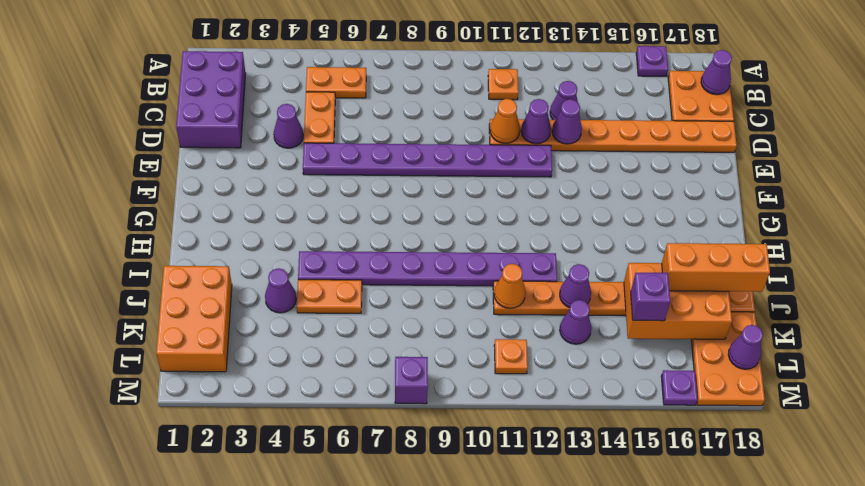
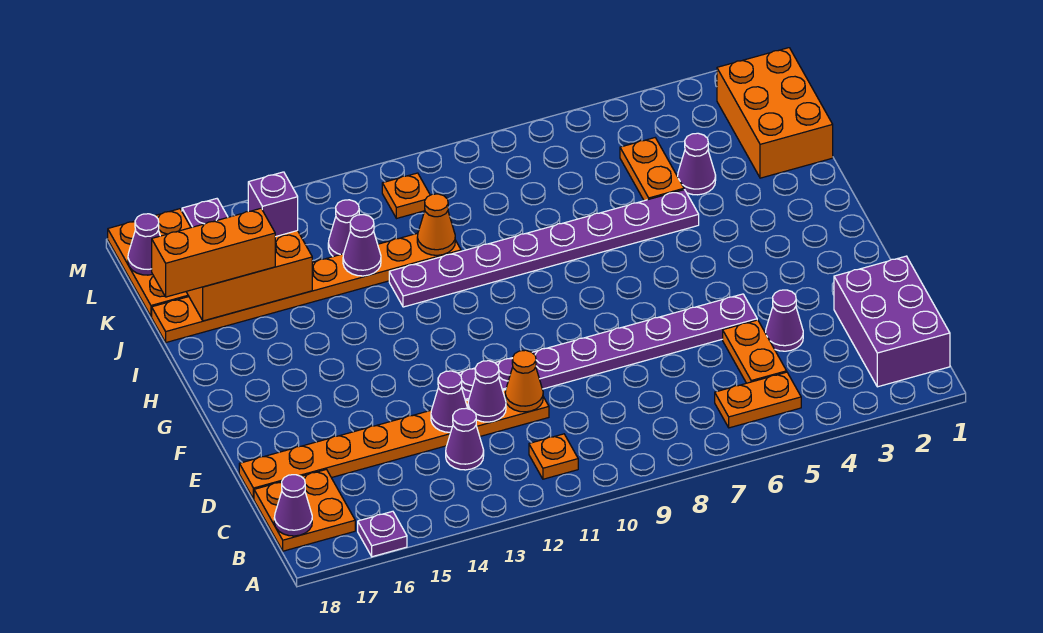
orange plate J5:J6 level 1 -> orange plate J5:K5 level 1
purple brick M8 level 1 -> none

